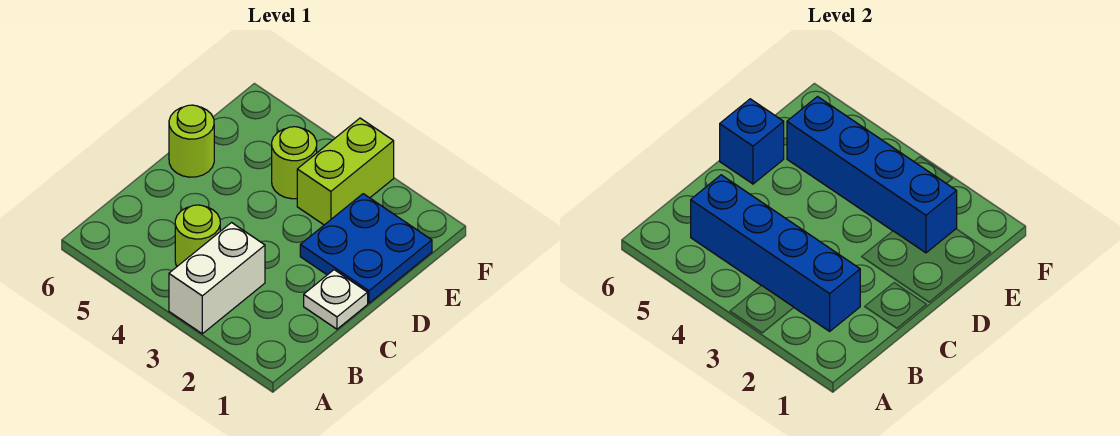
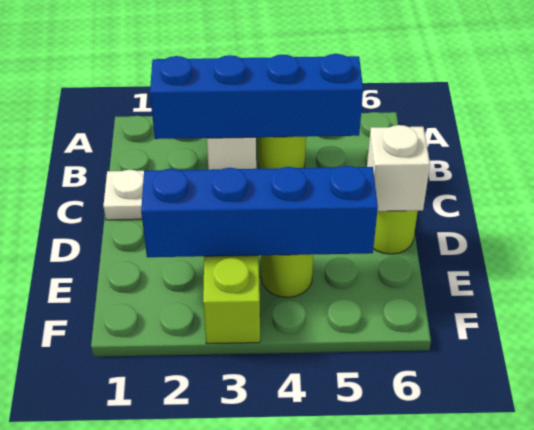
blue plate D1:E2 level 1 -> none
blue brick D6 level 2 -> white brick D6 level 2

